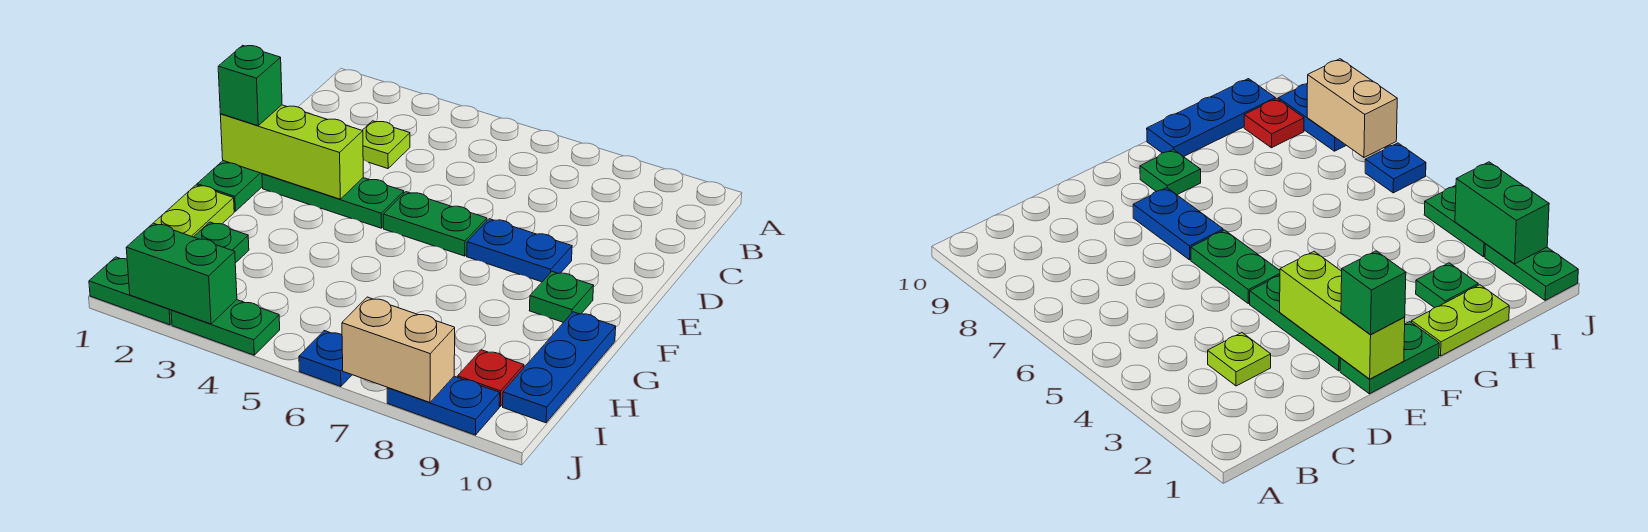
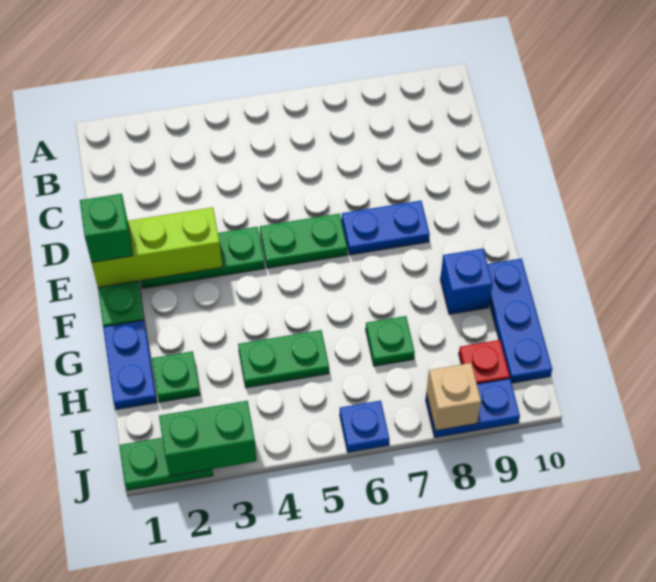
lime plate C3 level 1 -> none
green plate F9 level 1 -> green plate H7 level 1
lime plate G1:H1 level 1 -> blue plate G1:H1 level 1
none -> blue brick G9 level 1
green plate J3:J4 level 1 -> green plate H4:H5 level 1
tan brick J7:J8 level 2 -> tan brick J8 level 2

